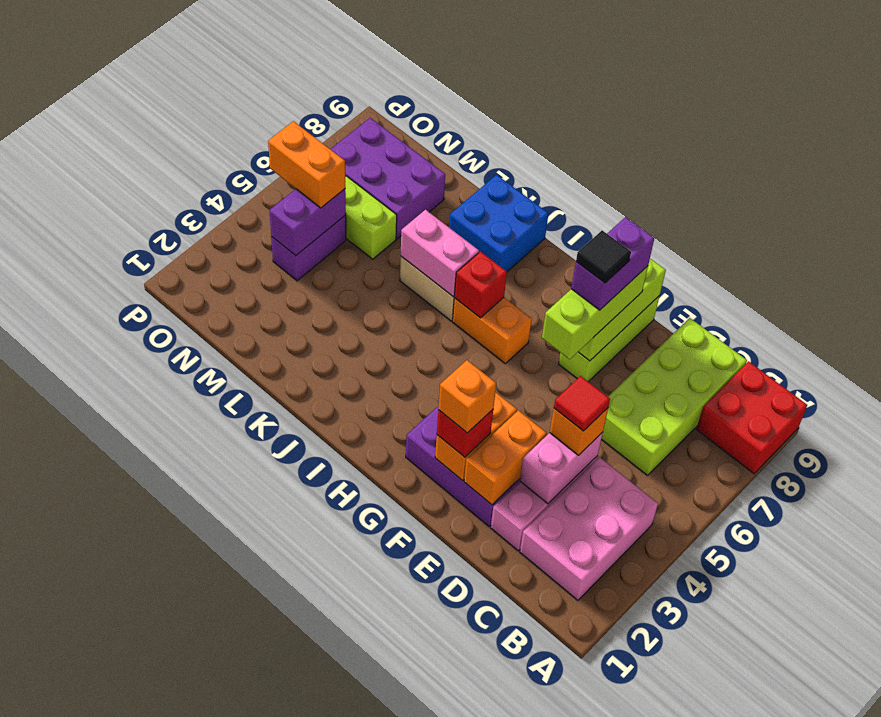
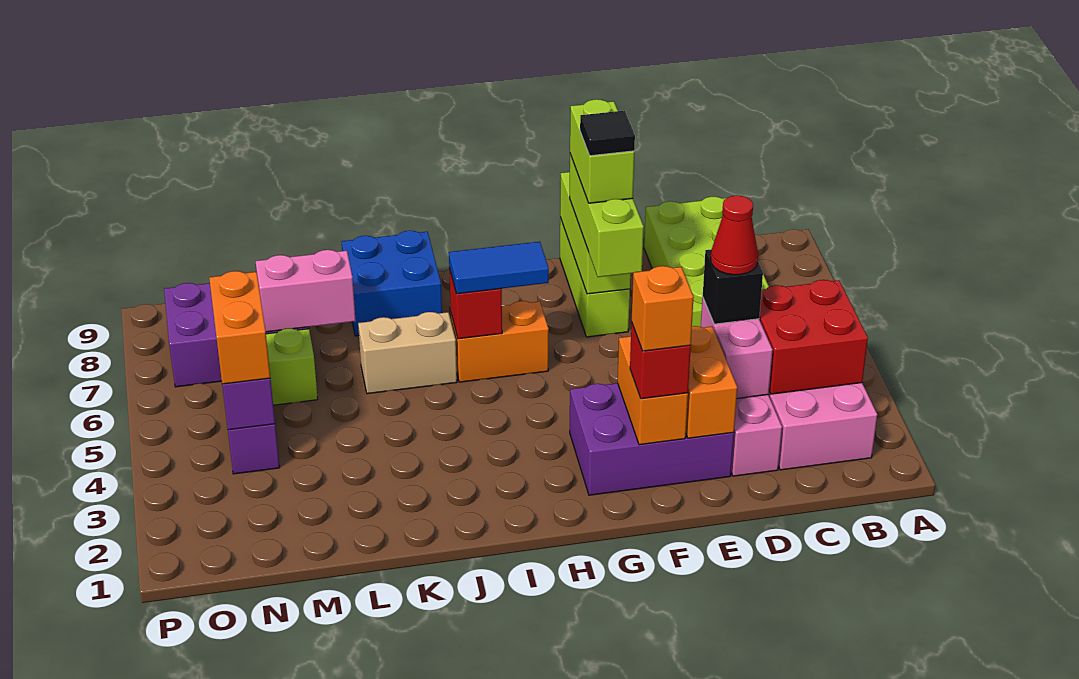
red brick A8:B9 level 1 -> red brick B3:C4 level 2
orange brick D4 level 3 -> black brick D4 level 3
red tile D4 level 4 -> red cone D4 level 4
purple brick F7:F8 level 4 -> lime brick F7:F8 level 4
none -> blue tile H6:I6 level 3
pink brick J6:K6 level 2 -> pink brick L7:M7 level 2
orange brick N5:O5 level 3 -> orange brick N4:N5 level 3

